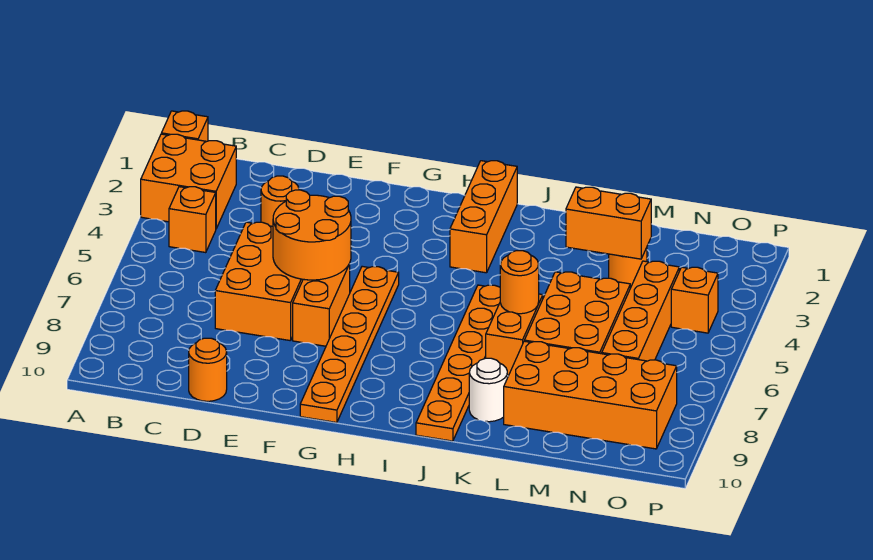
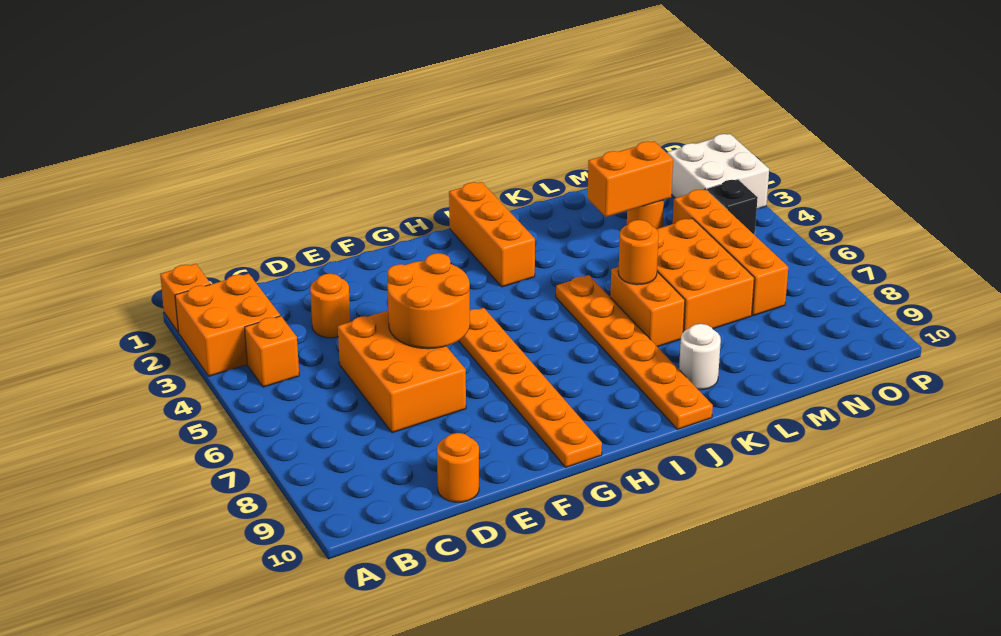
orange brick F6:F7 level 1 -> none
orange brick L8:O9 level 1 -> none
none -> white brick O2:P3 level 1
orange brick O4 level 1 -> black brick O4 level 1

